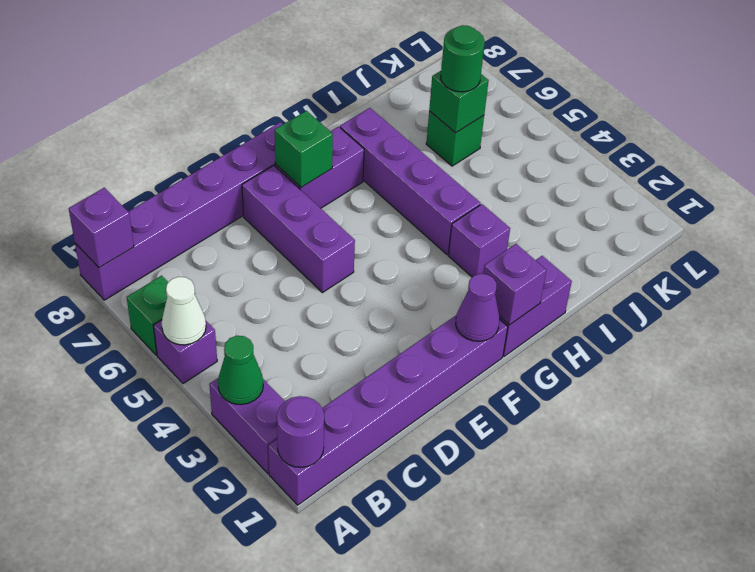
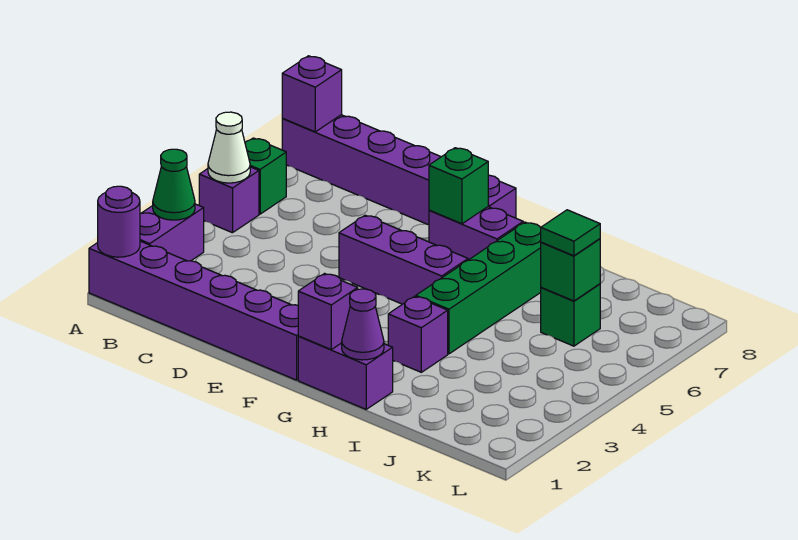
purple brick E5:E7 level 1 -> purple brick E5:G5 level 1
purple cone F1 level 2 -> purple cone H1 level 2
purple brick H4:H7 level 1 -> green brick H4:H7 level 1
green round brick J6 level 3 -> green tile J6 level 3

